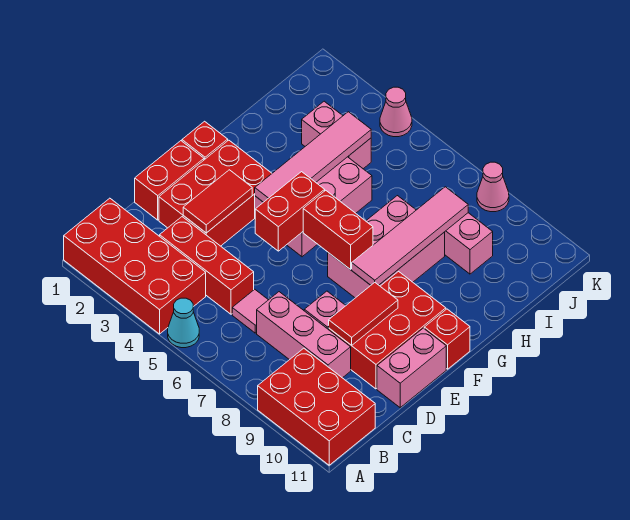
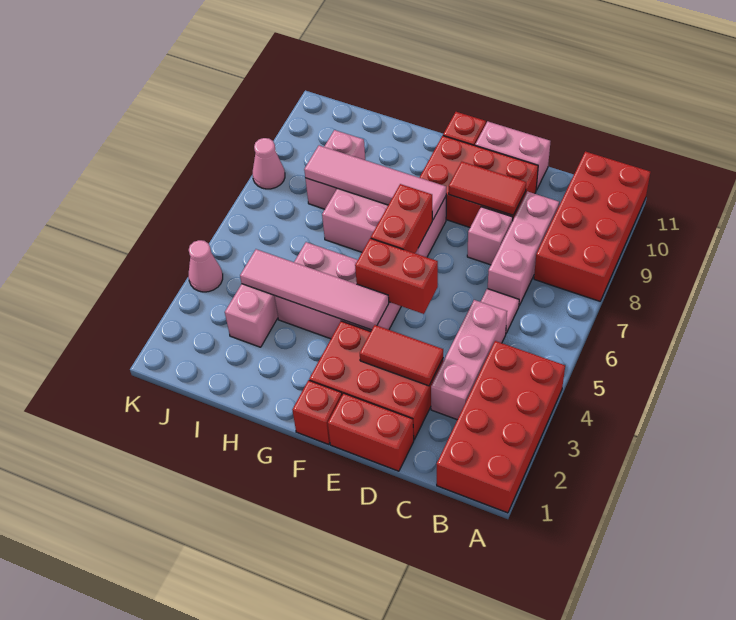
cyan cone A5 level 1 -> none
red brick A9:B11 level 1 -> red brick A8:B11 level 1
red brick C3:C5 level 1 -> pink brick C3:C5 level 1

